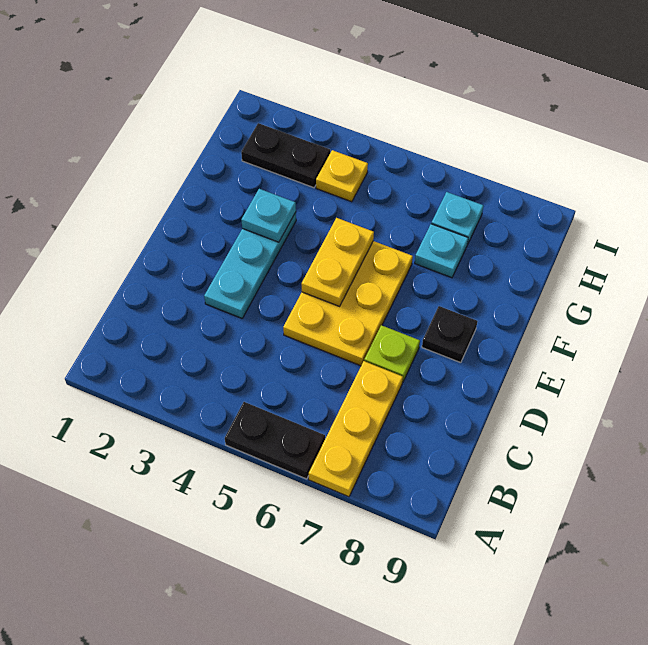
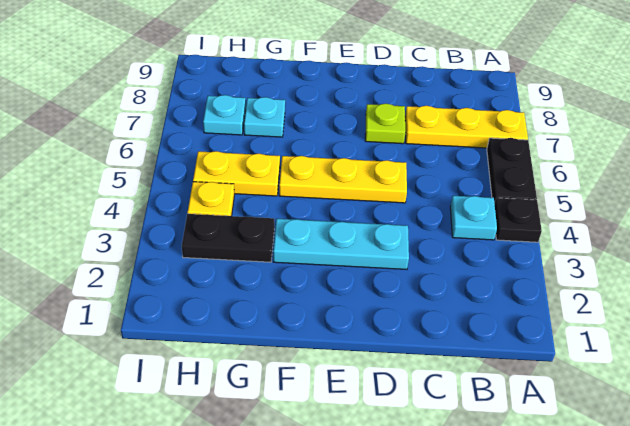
yellow plate D5:F6 level 1 -> yellow plate D5:F5 level 1
yellow plate E5:F5 level 2 -> yellow plate G5:H5 level 1
black plate E8 level 1 -> black plate A4 level 1
cyan plate F3 level 2 -> cyan plate B4 level 1
black plate H2:H3 level 1 -> black plate G3:H3 level 1

